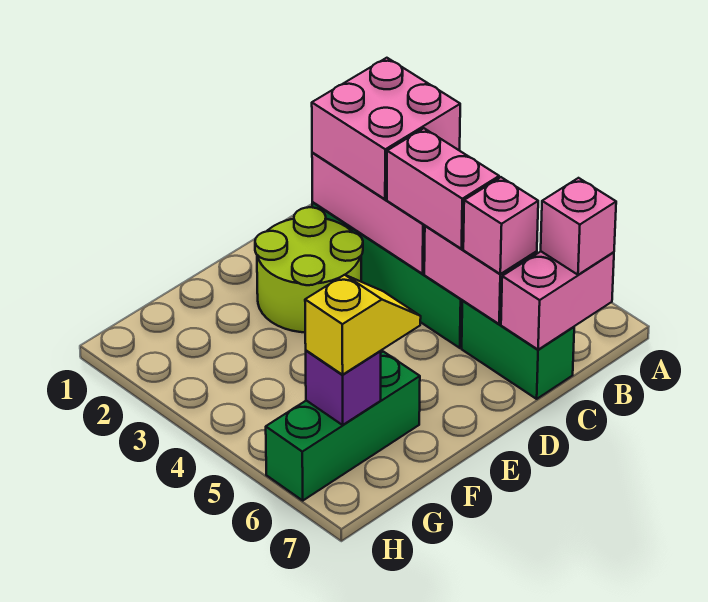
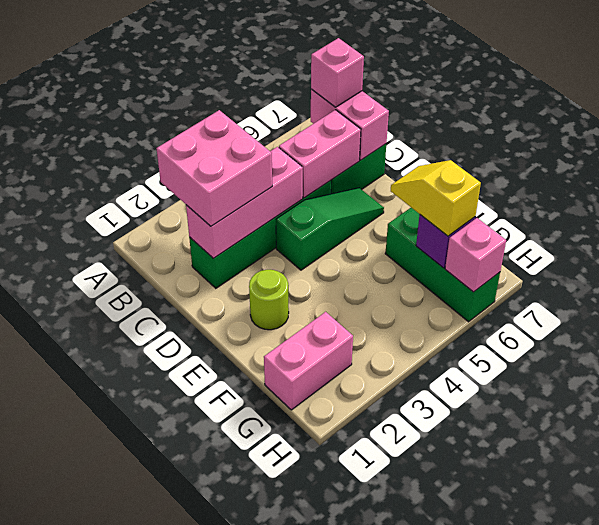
pink brick C4:C5 level 3 -> pink brick G1:G2 level 1
pink brick C6 level 3 -> pink brick H6 level 2
lime round brick D2:E3 level 1 -> lime round brick E2 level 1
none -> green slope D4:D6 level 1 top 4

